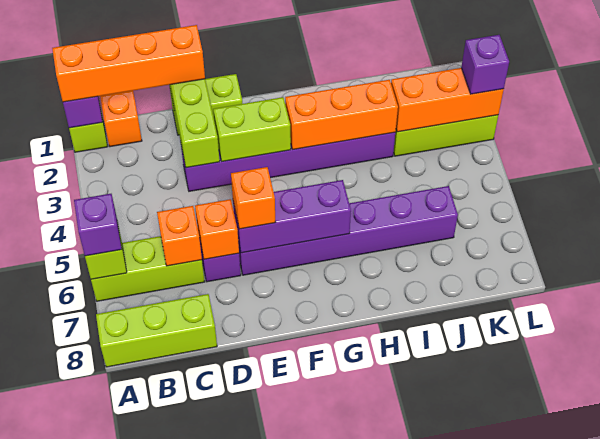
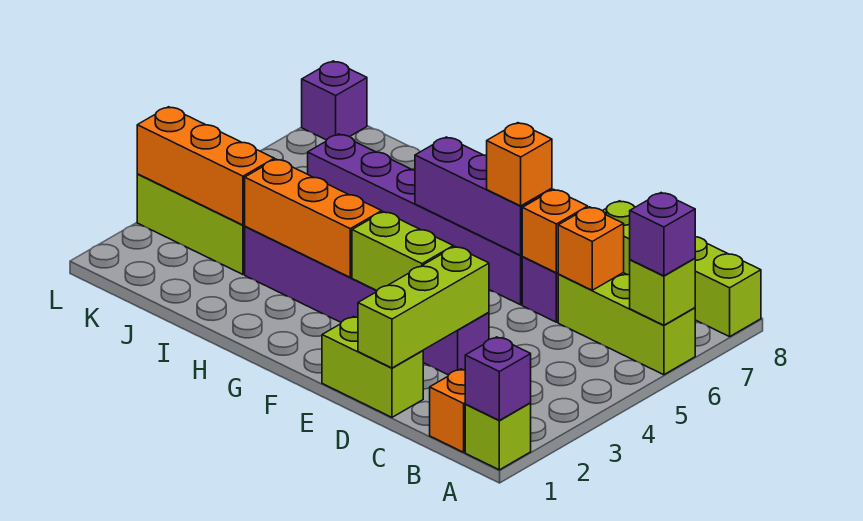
orange brick A1:D1 level 3 -> none
lime brick A8:C8 level 1 -> lime brick A8:D8 level 1
purple brick L3 level 3 -> purple brick L8 level 1

